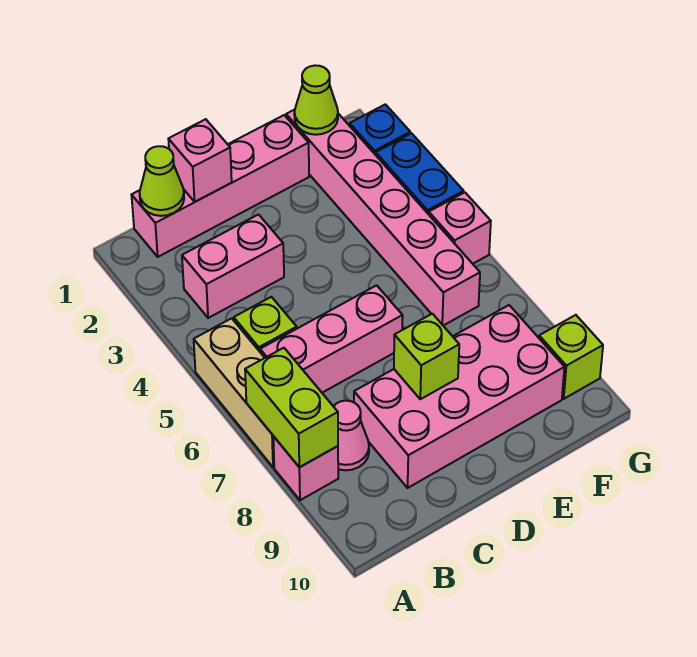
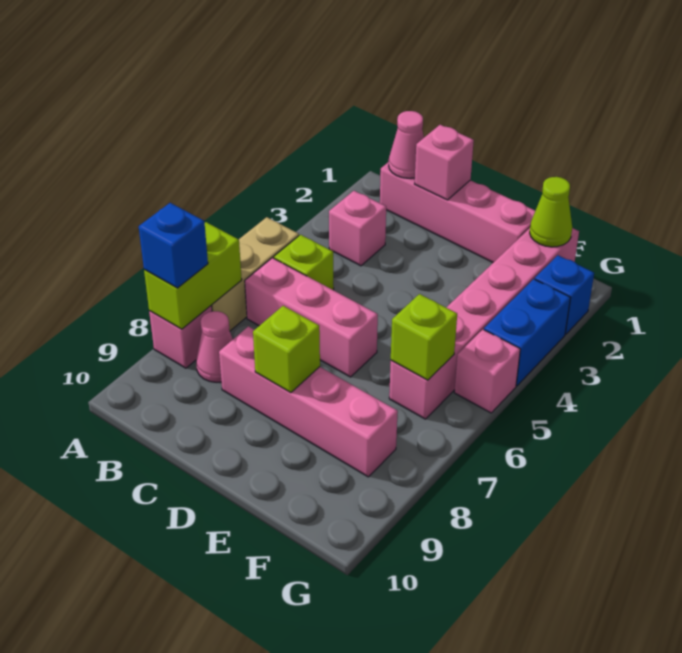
none -> blue brick A8 level 3
lime cone B1 level 2 -> pink cone B1 level 2
pink brick B3:C3 level 1 -> pink brick B3 level 1
pink brick C8:F9 level 1 -> pink brick C8:F8 level 1
lime brick G9 level 1 -> lime brick F6 level 2

